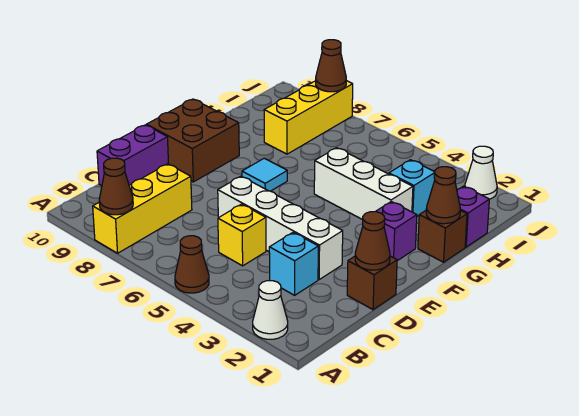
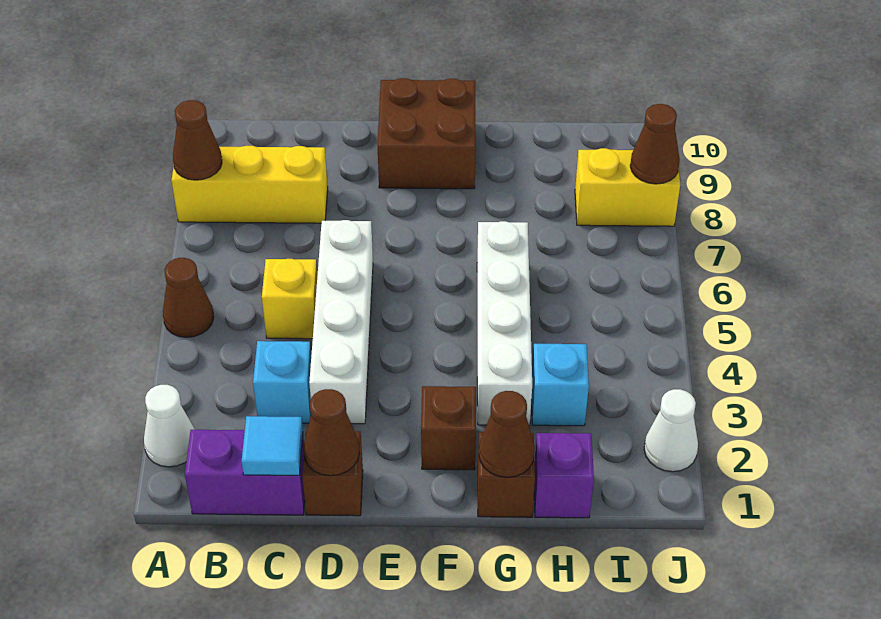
purple brick C10:D10 level 1 -> purple brick B1:C1 level 1
purple brick F2 level 1 -> brown brick F2 level 1
cyan tile F7 level 1 -> cyan tile C1 level 2
white brick G3:G5 level 1 -> white brick G3:G6 level 1
yellow brick H8:J8 level 1 -> yellow brick I8:J8 level 1

